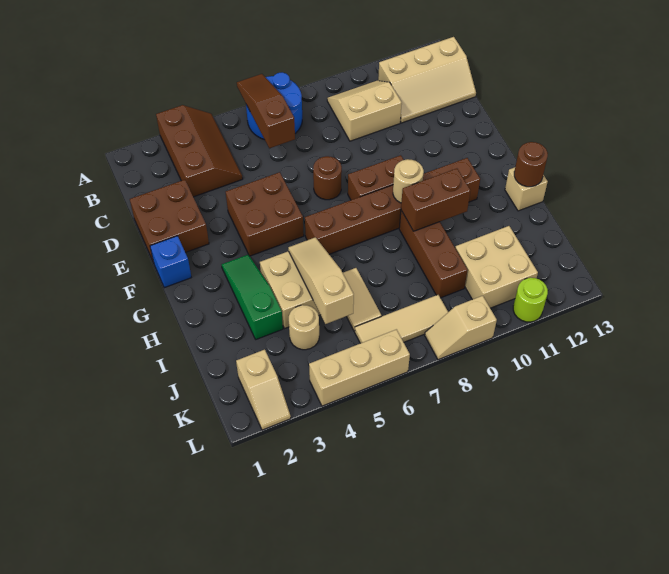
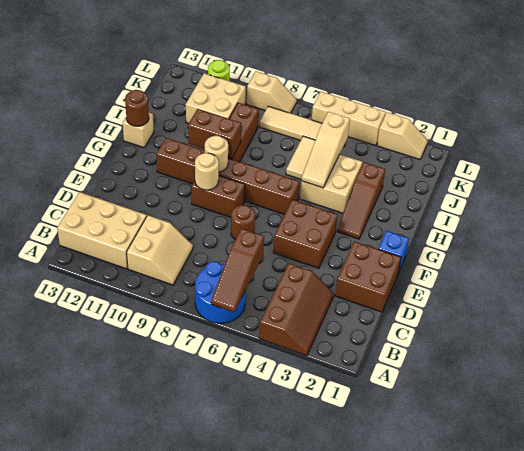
brown slope A3:C4 level 1 top 3 -> brown slope A3:C4 level 1 top 4
tan slope B9:C10 level 1 top C -> tan slope B9:C10 level 1 top 10
tan slope B11:C13 level 1 top B -> tan brick B11:C13 level 1
green slope G3:I3 level 1 top I -> brown slope G3:I3 level 1 top I
tan round brick J4 level 1 -> tan round brick F9 level 2
tan slope K2:L2 level 1 top K -> tan slope L2:L3 level 1 top 3

